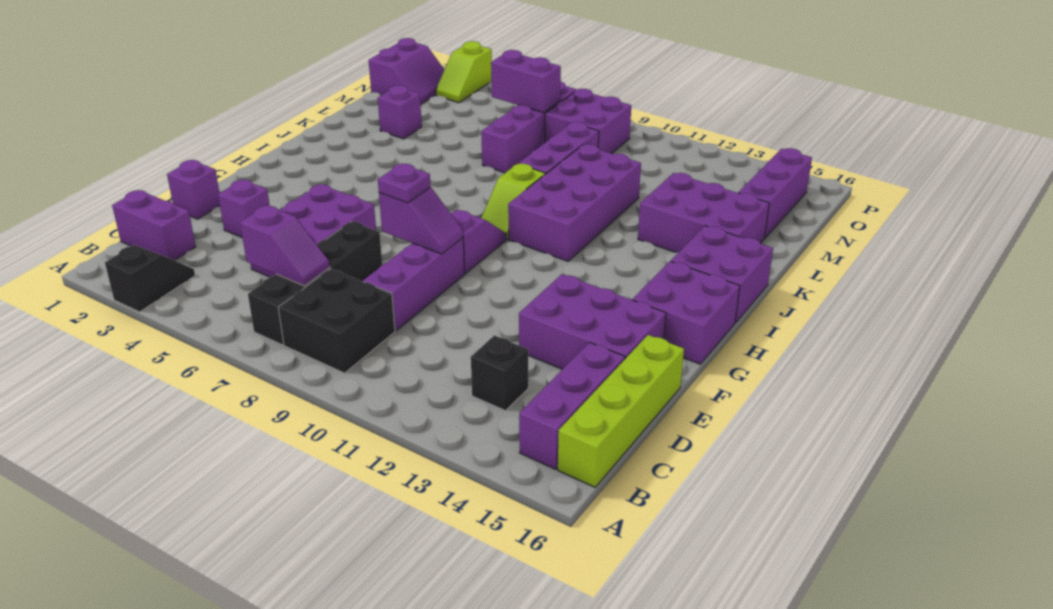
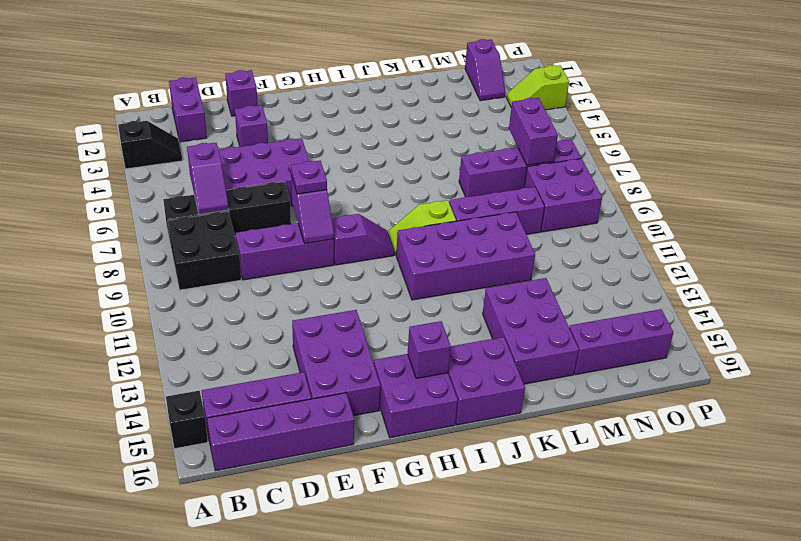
lime brick B16:E16 level 1 -> purple brick B16:E16 level 1
black brick C13 level 1 -> black brick A15 level 1
purple brick L3 level 1 -> purple brick H15 level 2
purple slope N1:O2 level 1 top 1 -> purple slope N1:N2 level 1 top 1

